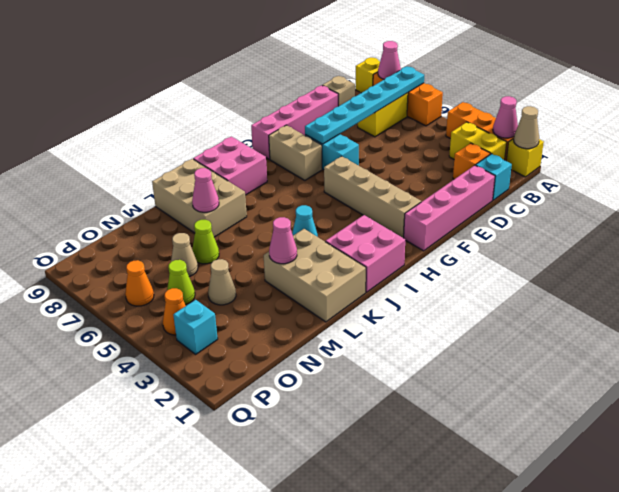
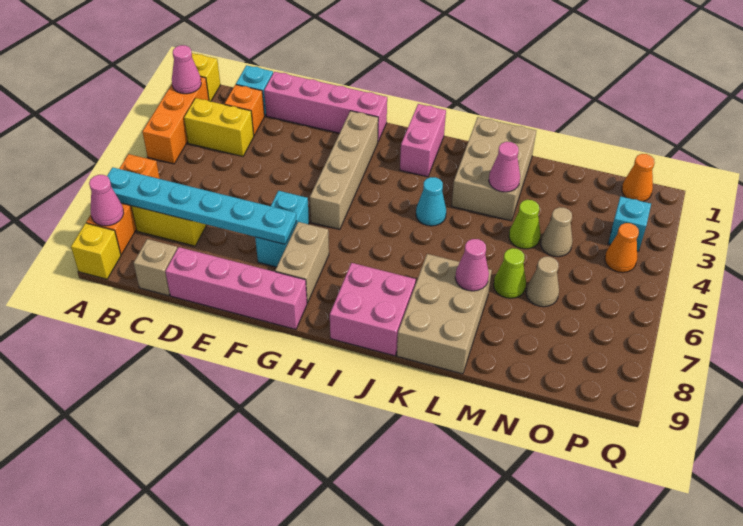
tan cone A1 level 2 -> none
yellow brick B2:B3 level 1 -> yellow brick B3:C3 level 1
pink brick I1:J2 level 1 -> pink brick I1:I2 level 1
lime cone O5 level 1 -> lime cone M4 level 1
orange cone P6 level 1 -> orange cone P1 level 1

